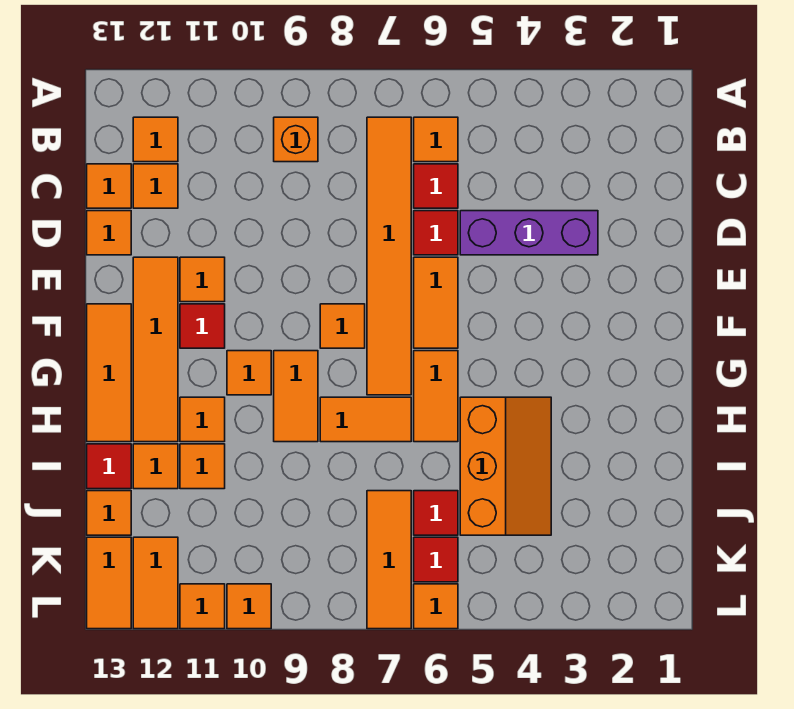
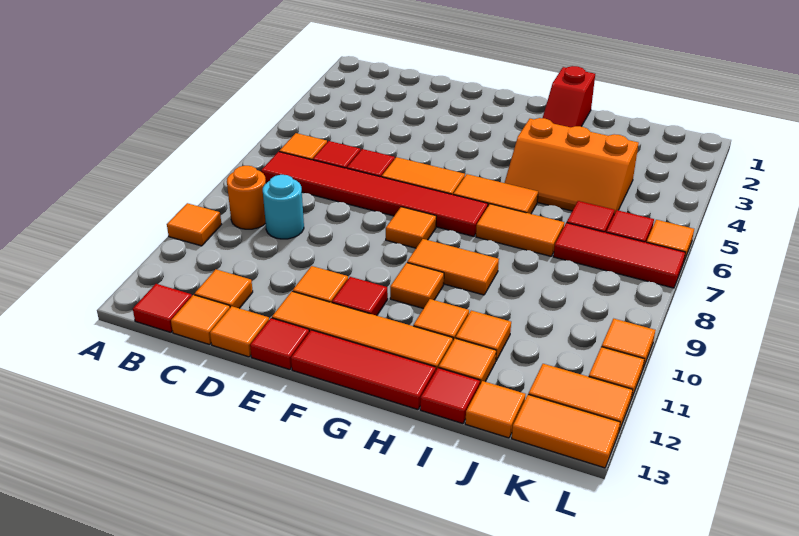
orange tile B7:G7 level 1 -> red tile B7:G7 level 1
orange brick B9 level 1 -> orange round brick B9 level 1
orange tile B12 level 1 -> orange tile A10 level 1
none -> red tile B13 level 1
none -> cyan round brick C9 level 1
purple brick D3:D5 level 1 -> none
none -> red tile E13 level 1
orange tile F13:H13 level 1 -> red tile F13:H13 level 1
none -> red slope H1:H2 level 1 top 1
orange slope H4:J5 level 1 top 5 -> orange slope H4:J5 level 1 top 4
orange tile H7:H8 level 1 -> orange tile H7:I7 level 1
orange tile J7:L7 level 1 -> red tile J7:L7 level 1

